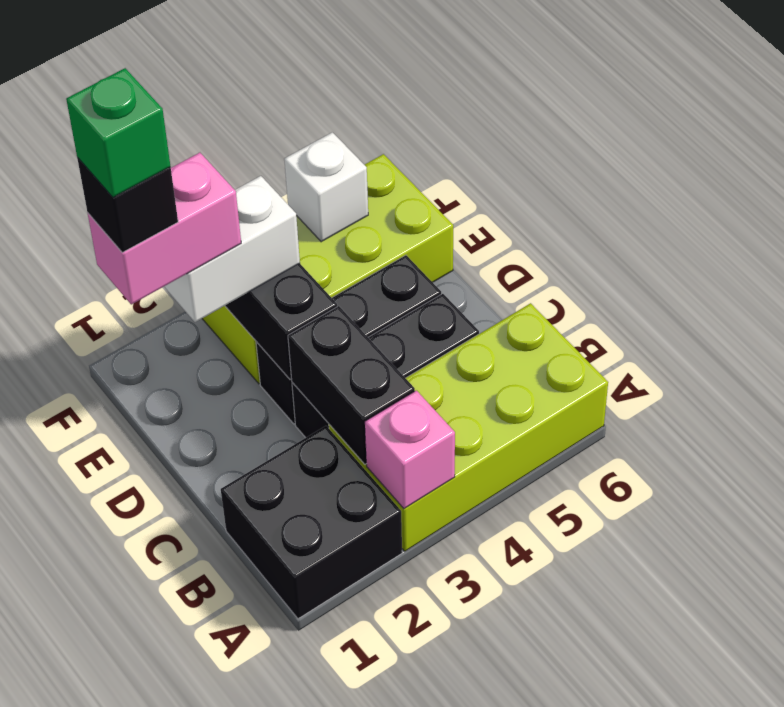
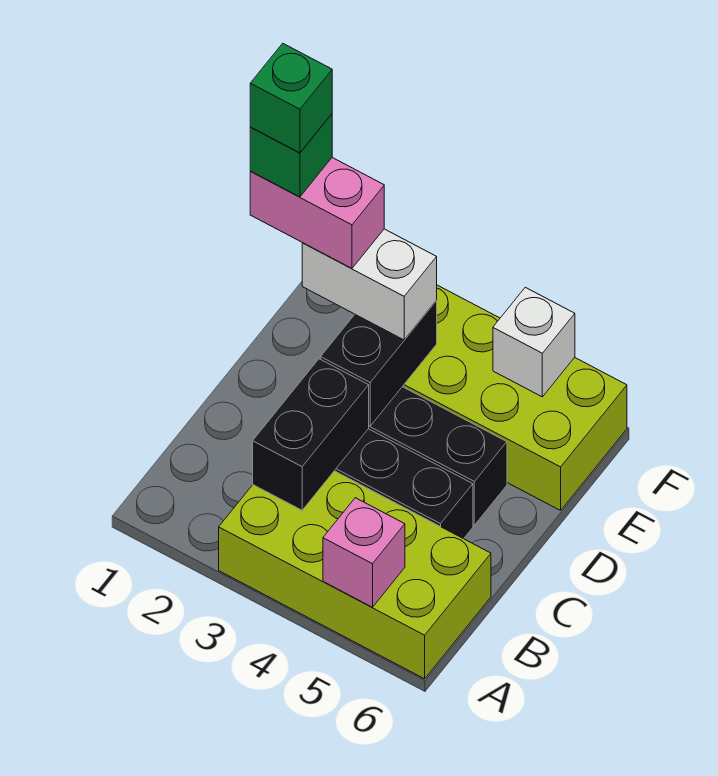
black brick A1:B2 level 1 -> none
pink brick A3 level 2 -> pink brick A5 level 2
black brick E1 level 5 -> green brick E1 level 5

